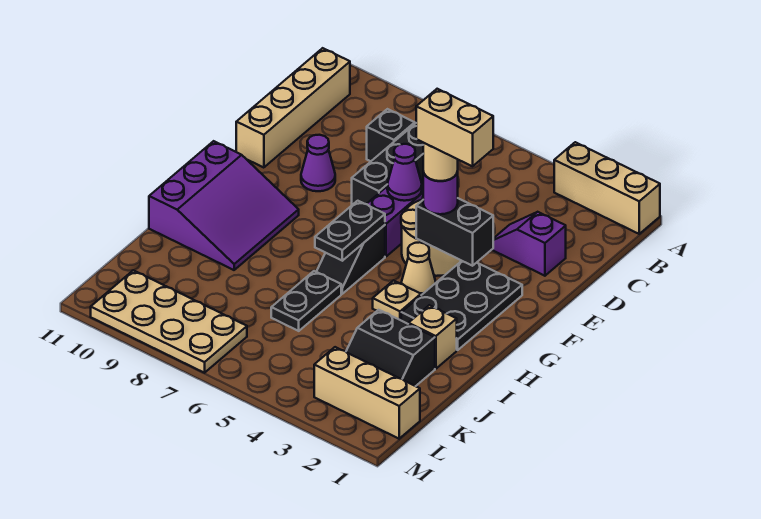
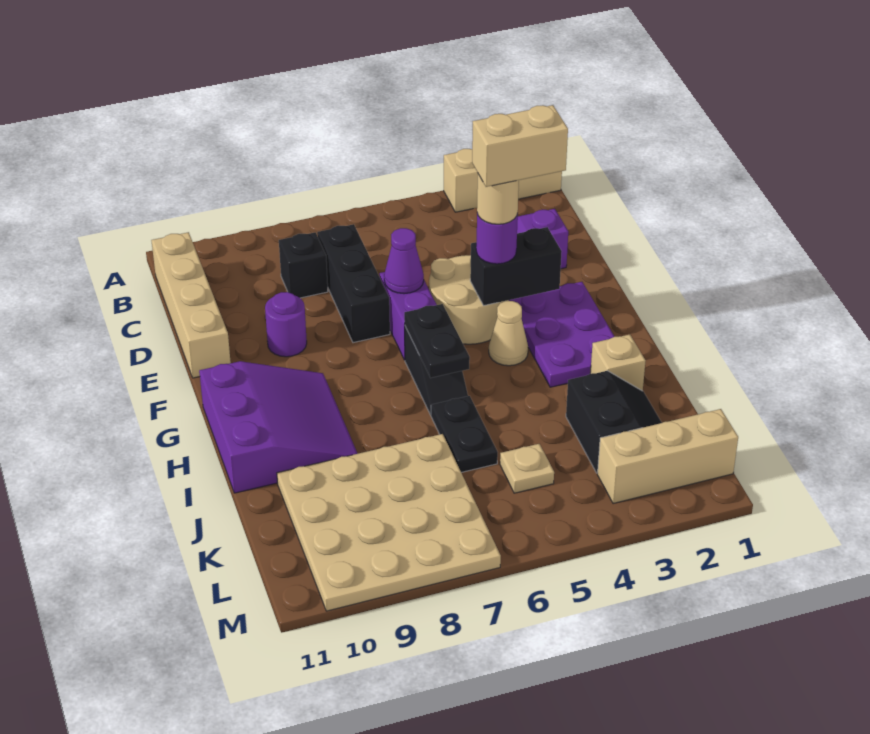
purple cone E9 level 1 -> purple round brick E9 level 1
black plate F2:H3 level 1 -> purple plate F2:H3 level 1
tan plate H4 level 1 -> tan plate K5 level 1
black slope J2:K3 level 1 top J -> black slope J2:K3 level 1 top 3
tan plate L7:M10 level 1 -> tan plate J7:M10 level 1

